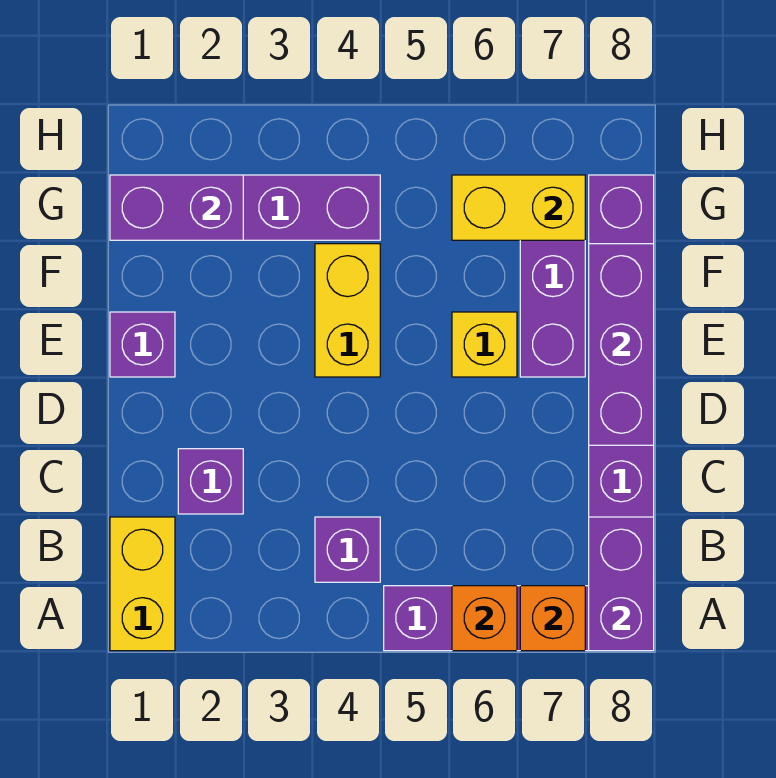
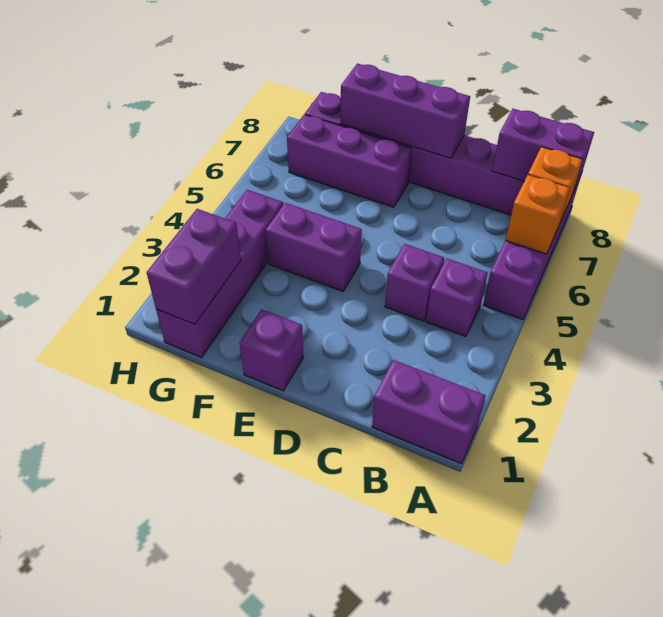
yellow brick A1:B1 level 1 -> purple brick A1:B1 level 1
purple brick C2 level 1 -> purple brick C4 level 1
yellow brick E4:F4 level 1 -> purple brick E4:F4 level 1
yellow brick E6 level 1 -> none
yellow brick G6:G7 level 2 -> none

